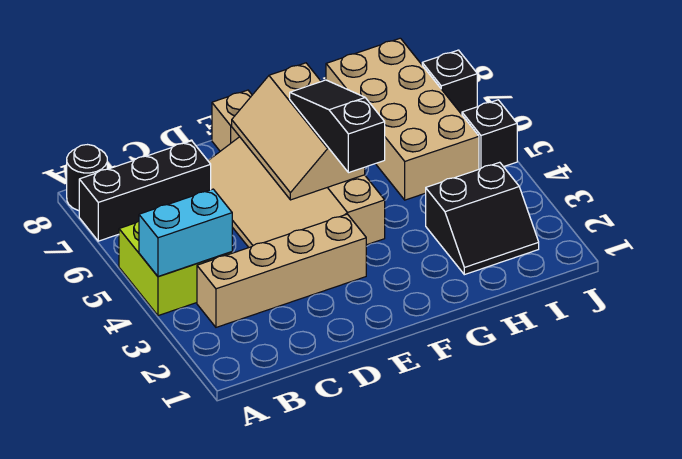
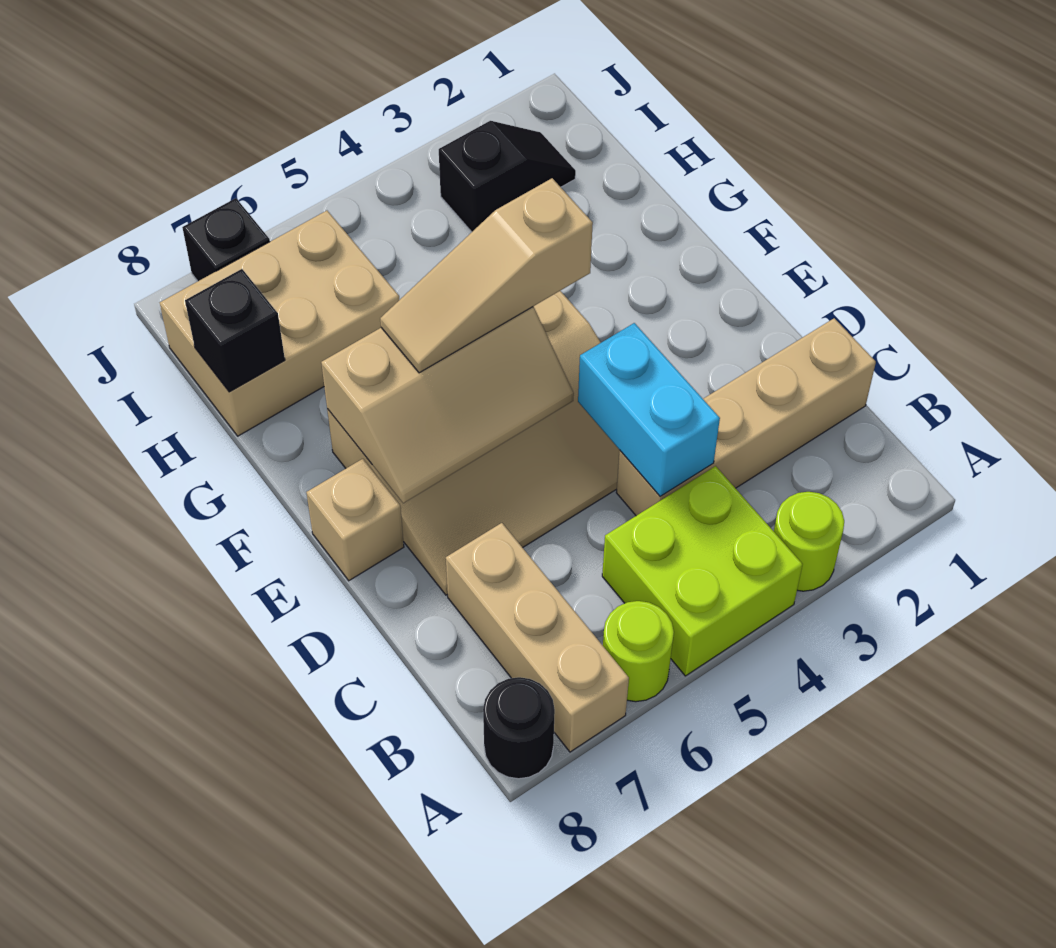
none -> lime round brick A3 level 1
cyan brick A4:B4 level 2 -> cyan brick C4:D4 level 2
none -> lime round brick A6 level 1
black brick A7:C7 level 1 -> tan brick A7:C7 level 1
tan brick B3:E3 level 1 -> tan brick C1:C4 level 1
black slope F4:F6 level 3 top 4 -> tan slope F4:F6 level 3 top 4
black slope H2:I3 level 1 top 3 -> black slope I2:I3 level 1 top 3
tan brick H5:I8 level 1 -> tan brick H6:I8 level 1
black brick J5 level 1 -> black brick H8 level 2

